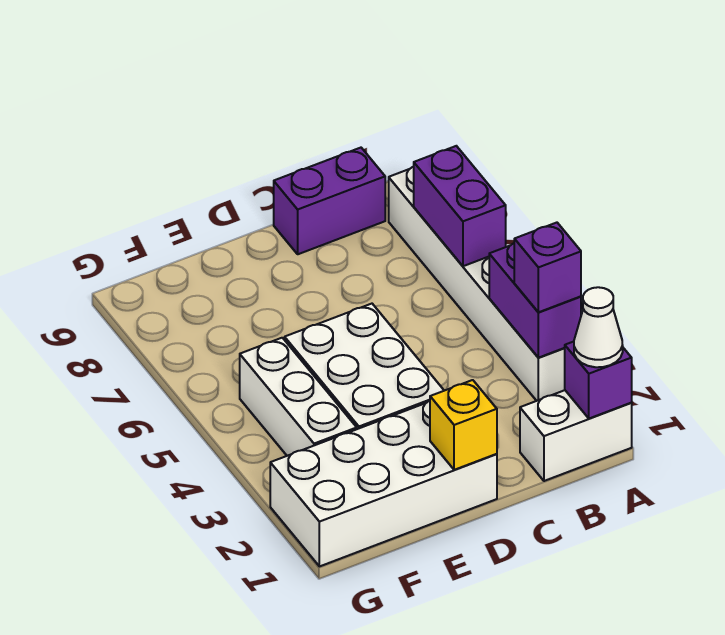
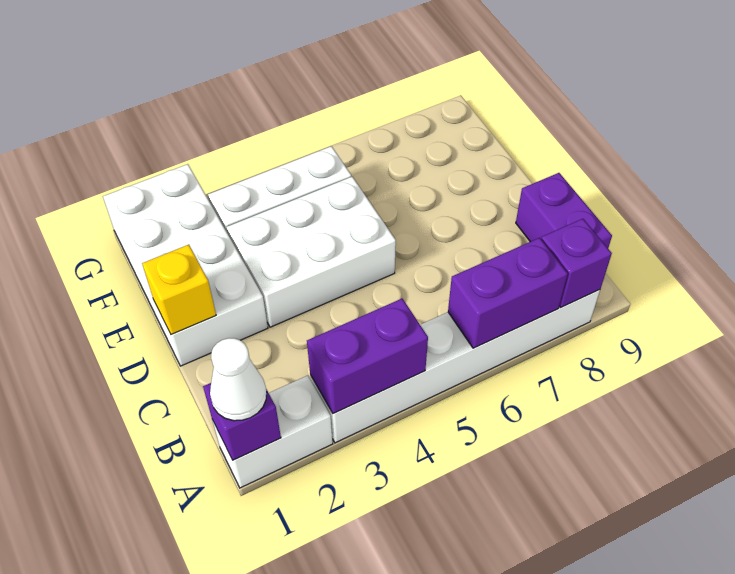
white brick A1:B1 level 1 -> white brick A1:A2 level 1
purple brick A3 level 3 -> purple brick A8 level 2

